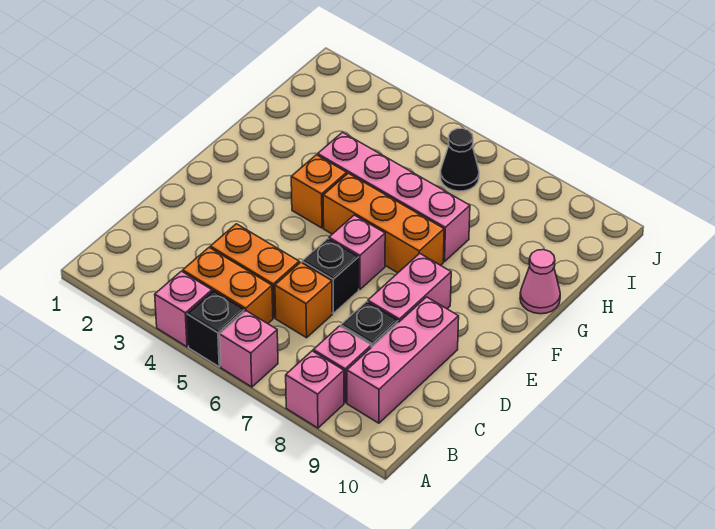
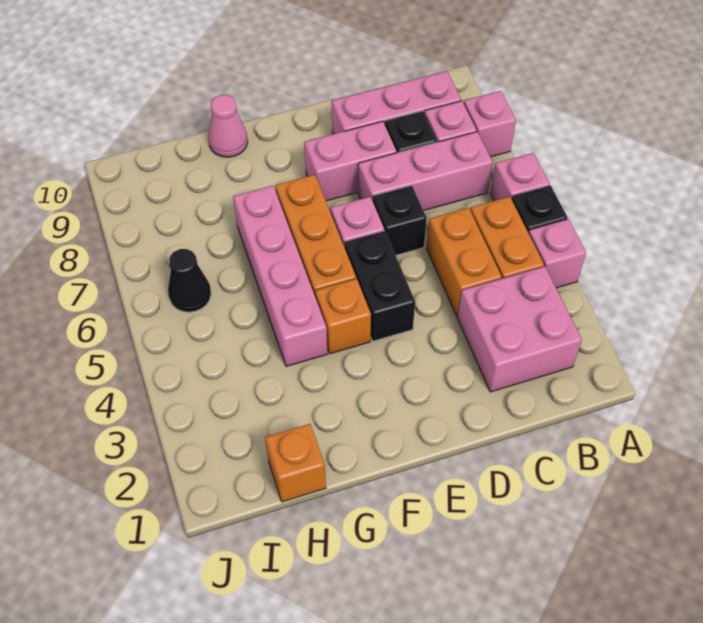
none -> pink brick B2:C3 level 1
none -> pink brick B7:D7 level 1
orange brick C6 level 1 -> orange brick H1 level 1
none -> black brick E4:E5 level 1

